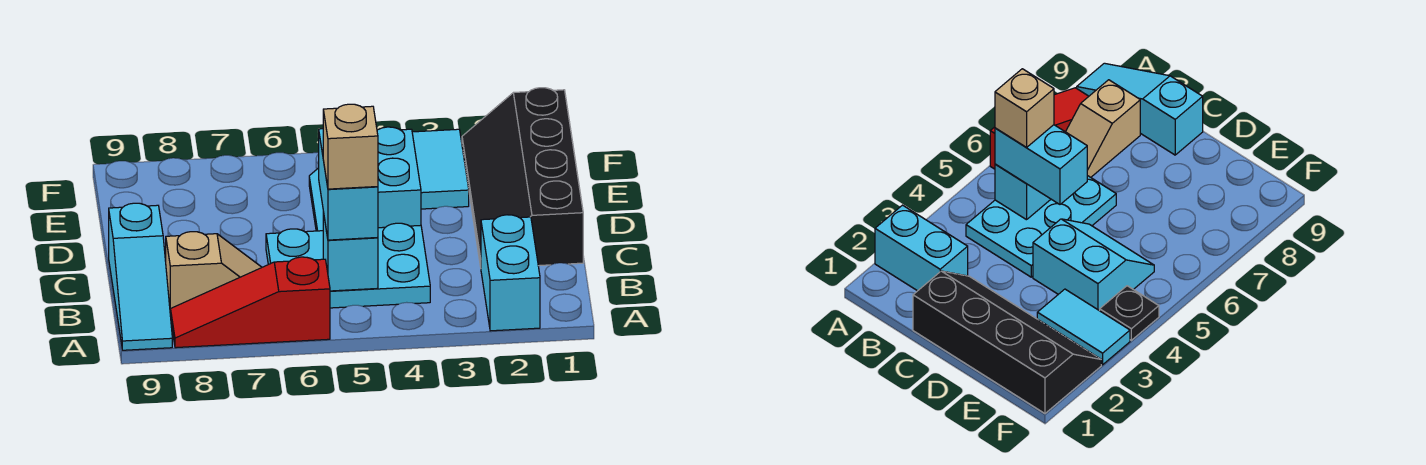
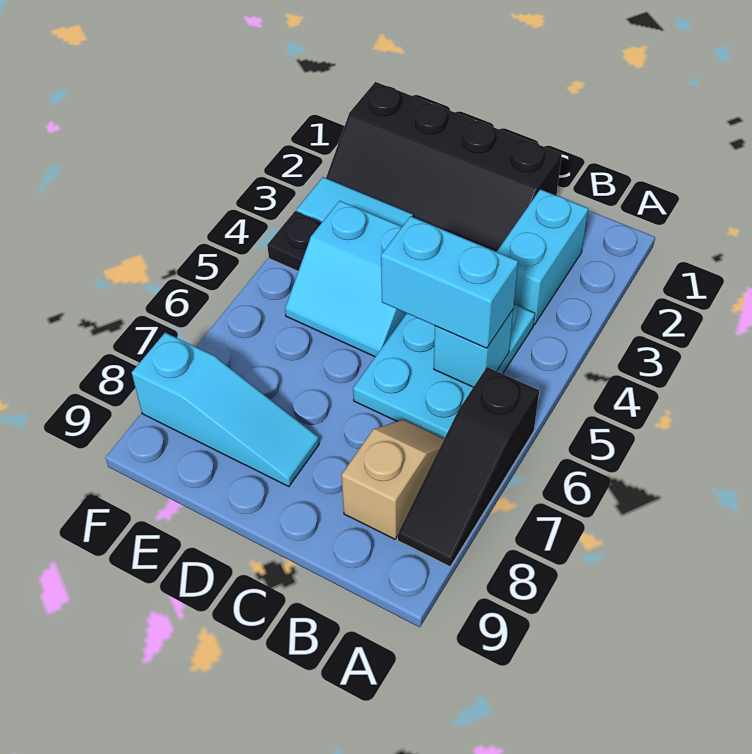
cyan brick A2:B2 level 1 -> cyan brick B2:B3 level 1
red slope A6:A8 level 1 top 6 -> black slope A6:A8 level 1 top 6
cyan slope A9:C9 level 1 top C -> cyan slope D8:F8 level 1 top F
tan brick B5 level 4 -> none

